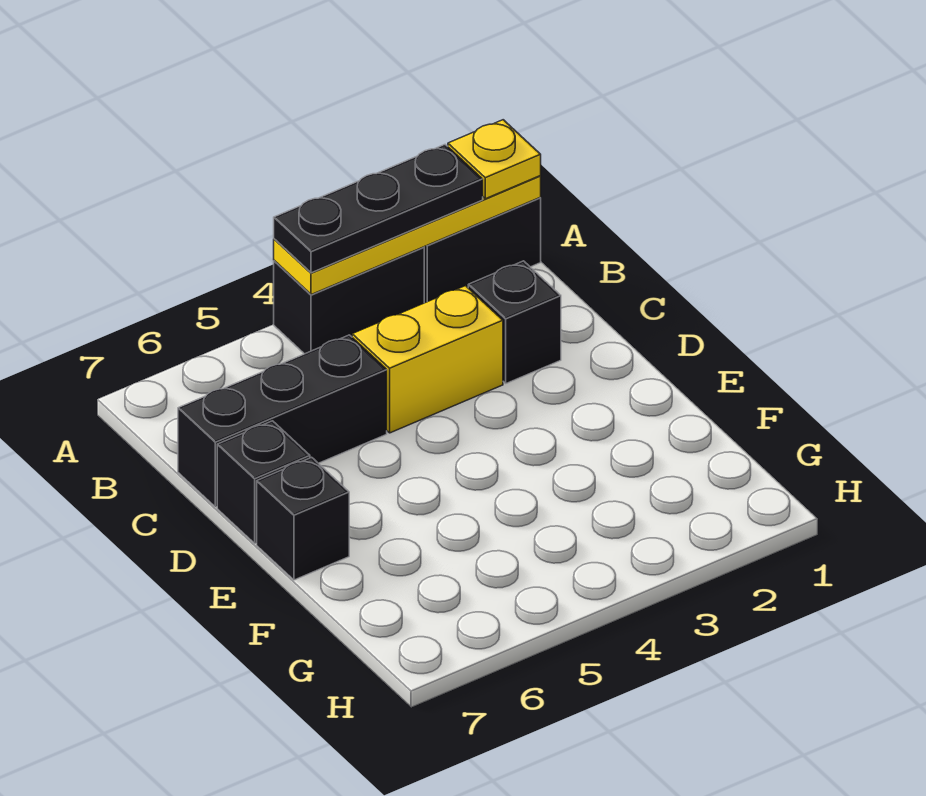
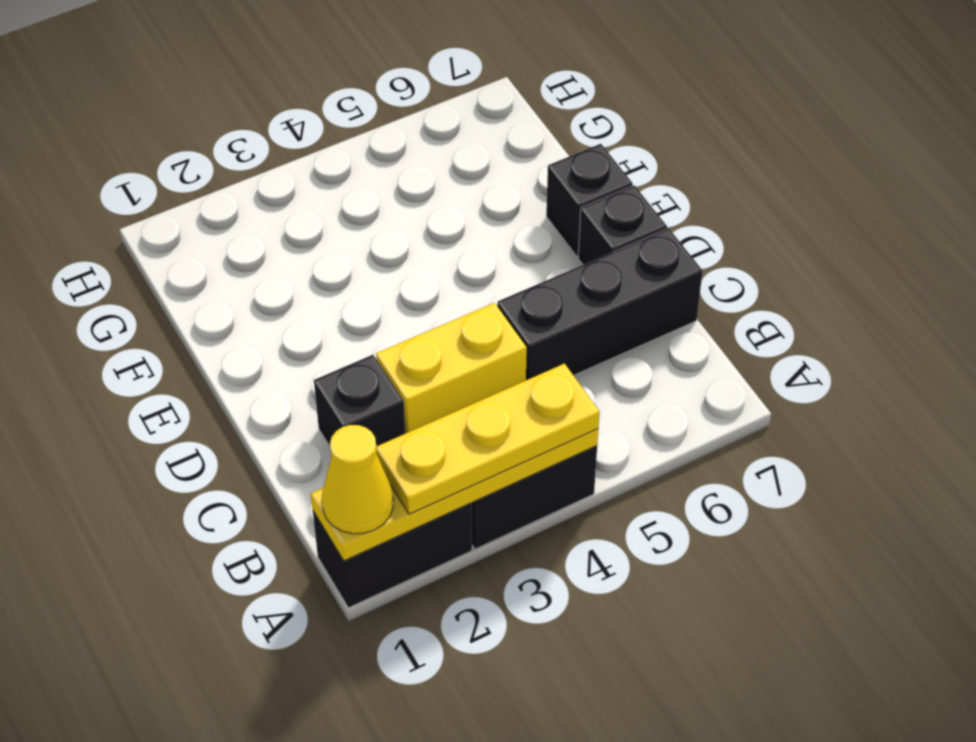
yellow plate A1 level 3 -> yellow cone A1 level 3
black plate A2:A4 level 3 -> yellow plate A2:A4 level 3

